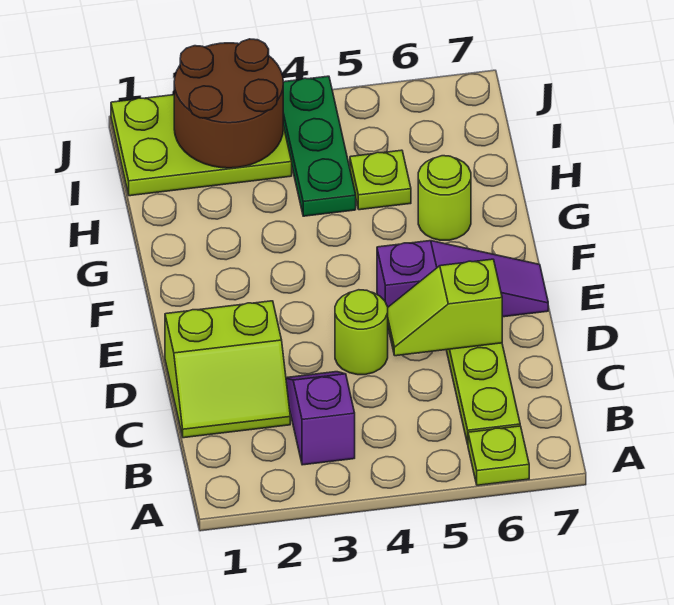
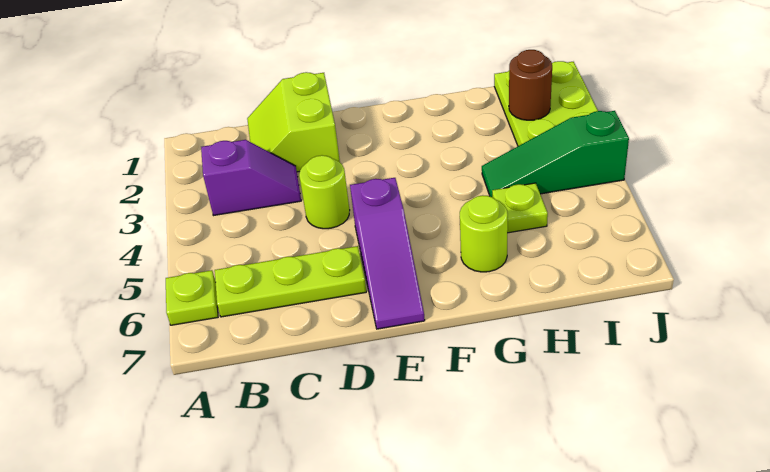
lime slope D5:D6 level 2 top 6 -> none
green plate H4:J4 level 1 -> green slope H4:J4 level 1 top J
brown round brick I2:J3 level 2 -> brown round brick I2 level 2

